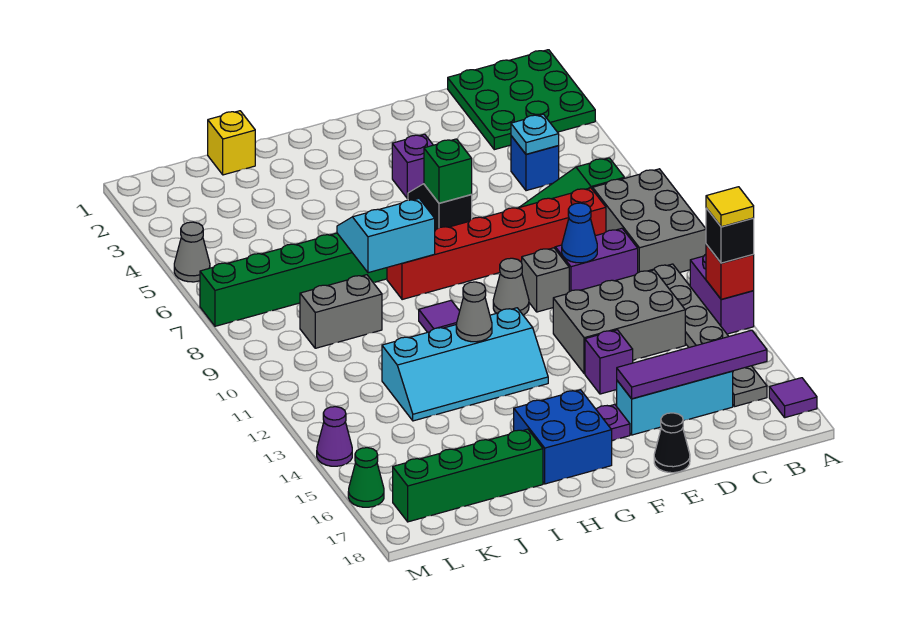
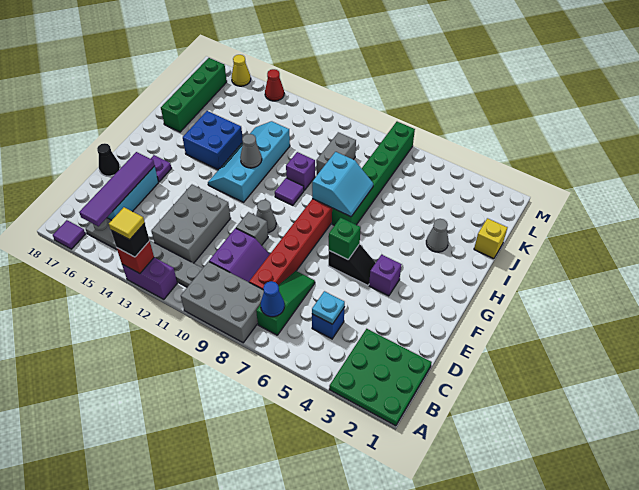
blue cone D10 level 2 -> blue cone B7 level 2
purple brick E14 level 1 -> purple brick I10 level 1
blue brick G16:H17 level 1 -> blue brick H14:I15 level 1
grey cone M5 level 1 -> grey cone I3 level 1
purple cone M14 level 1 -> red cone M14 level 1
green cone M16 level 1 -> yellow cone M16 level 1

